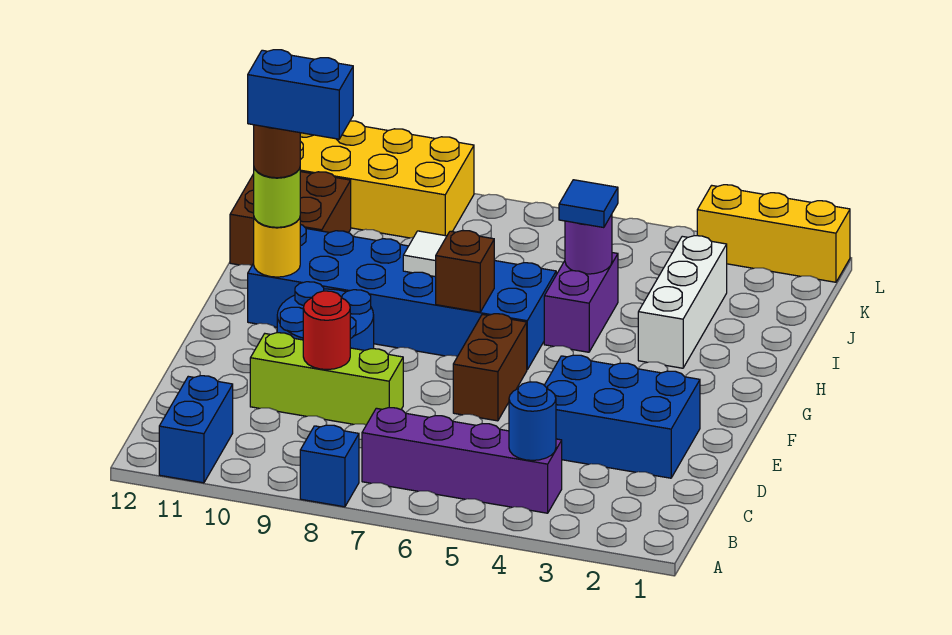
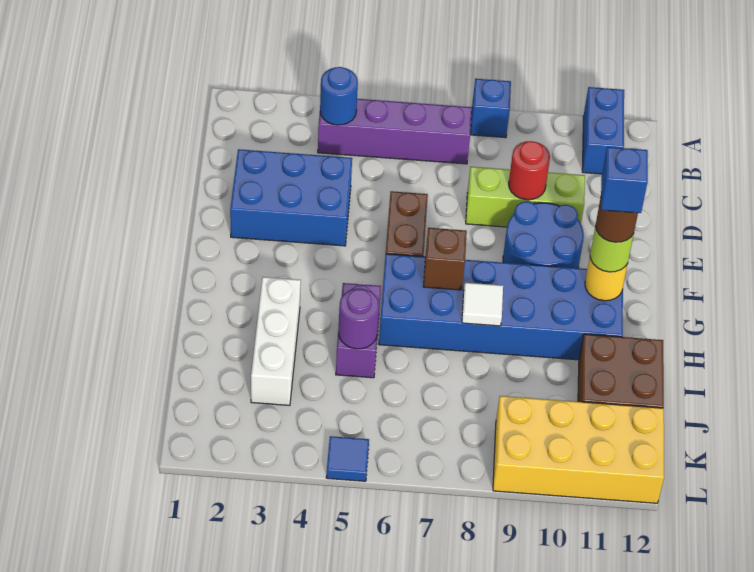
blue brick G10:G11 level 5 -> blue brick G11 level 5
blue tile I5 level 3 -> blue tile L5 level 1
yellow brick L1:L3 level 1 -> none

